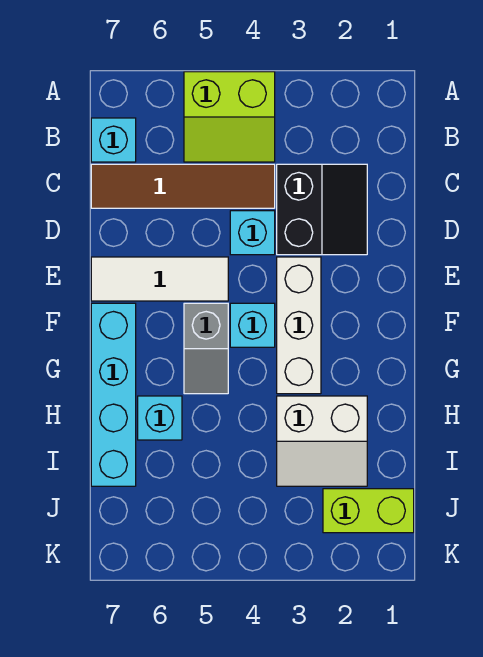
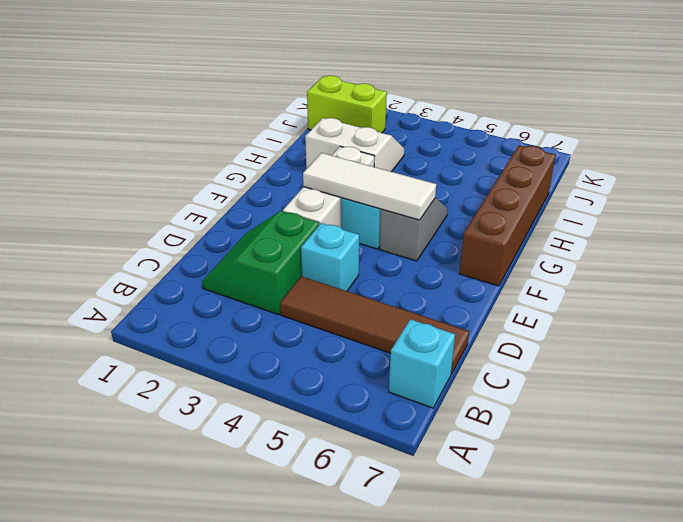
lime slope A4:B5 level 1 top A -> none
black slope C2:D3 level 1 top 3 -> green slope C2:D3 level 1 top 3
white tile E5:E7 level 1 -> white tile F3:F5 level 2
cyan brick F7:I7 level 1 -> brown brick F7:I7 level 1
cyan brick H6 level 1 -> none

